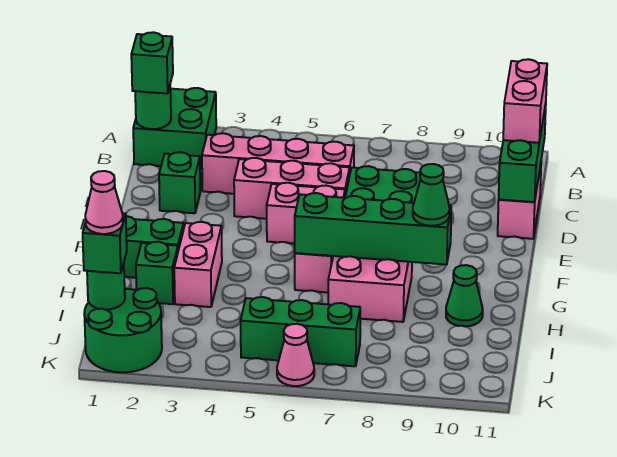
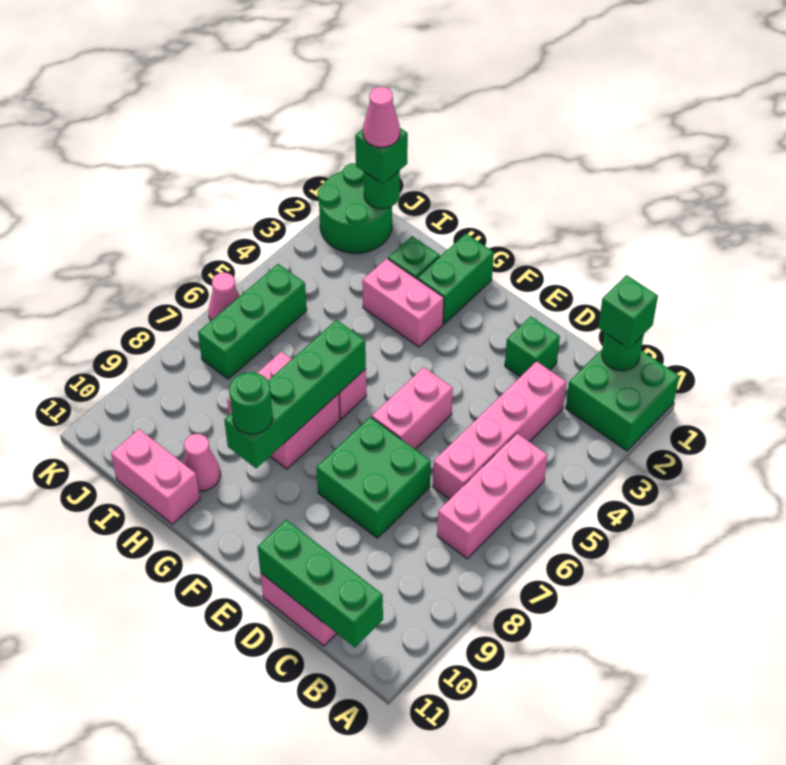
pink brick B11:C11 level 3 -> pink brick H11:I11 level 1
pink brick D4:D6 level 1 -> pink brick B5:B7 level 1
green cone G9 level 3 -> green round brick G9 level 3
green cone H10 level 1 -> pink cone H10 level 1

